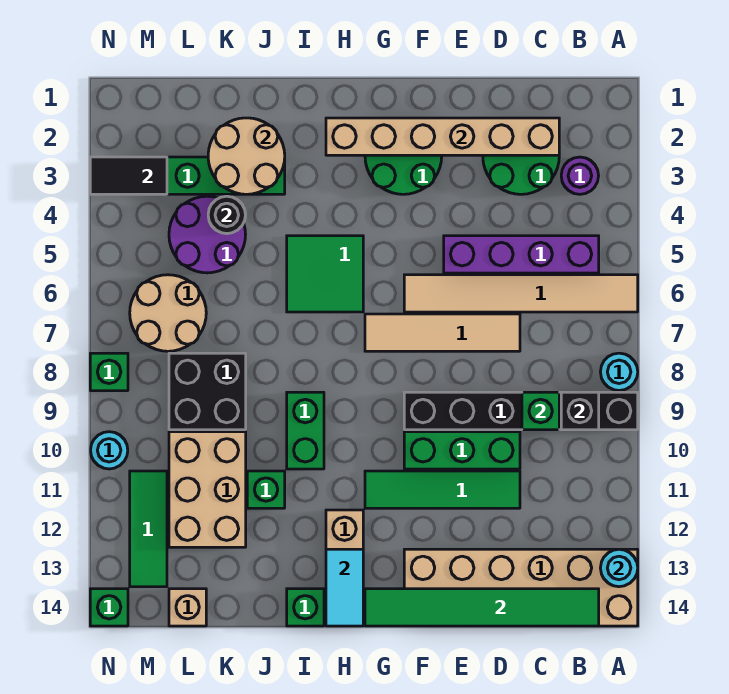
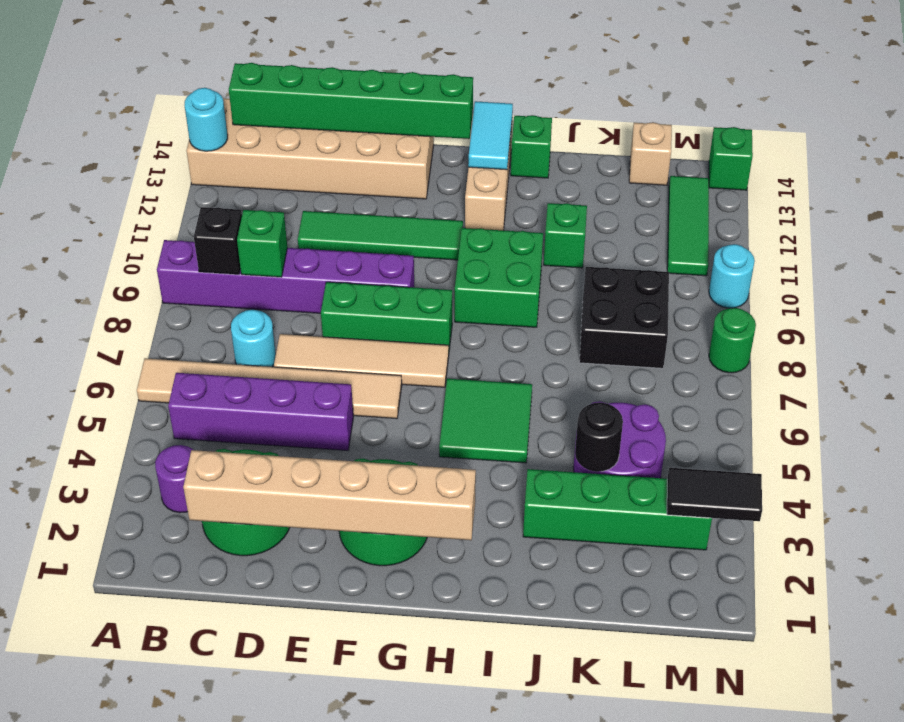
cyan round brick A8 level 1 -> cyan round brick C7 level 1
black brick A9:F9 level 1 -> purple brick A9:F9 level 1
green tile B14:G14 level 2 -> green brick B14:G14 level 2
green brick D10:F10 level 1 -> green brick E8:G8 level 1
green brick I9:I10 level 1 -> green brick H9:I10 level 1
tan round brick J2:K3 level 2 -> none
tan brick K10:L12 level 1 -> none
tan round brick L6:M7 level 1 -> none
green brick N8 level 1 -> green round brick N8 level 1

